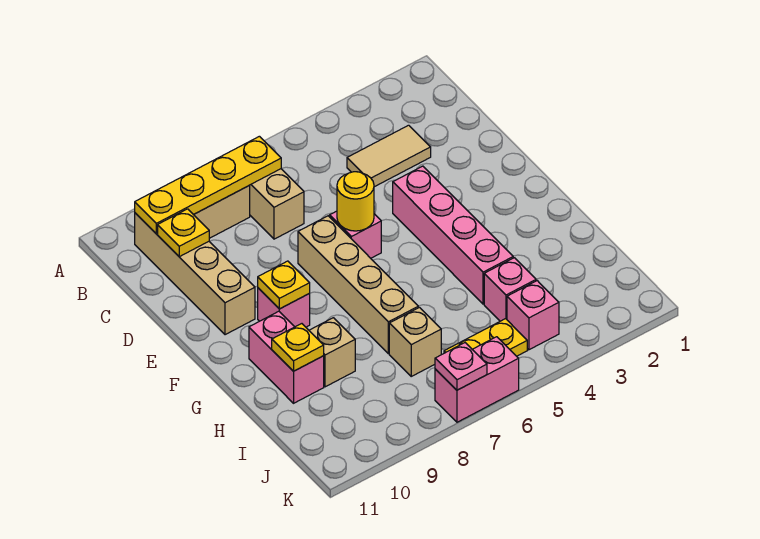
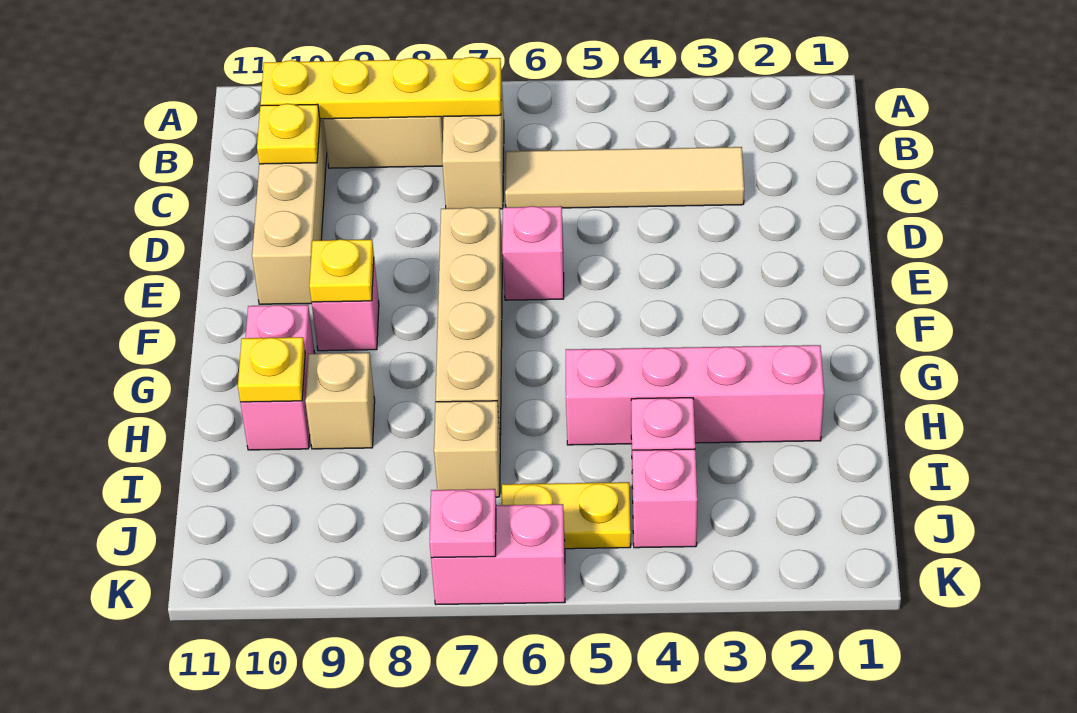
tan tile C3:C4 level 1 -> tan tile C3:C6 level 1
pink brick E4:H4 level 1 -> pink brick H2:H5 level 1
yellow round brick E6 level 2 -> none

